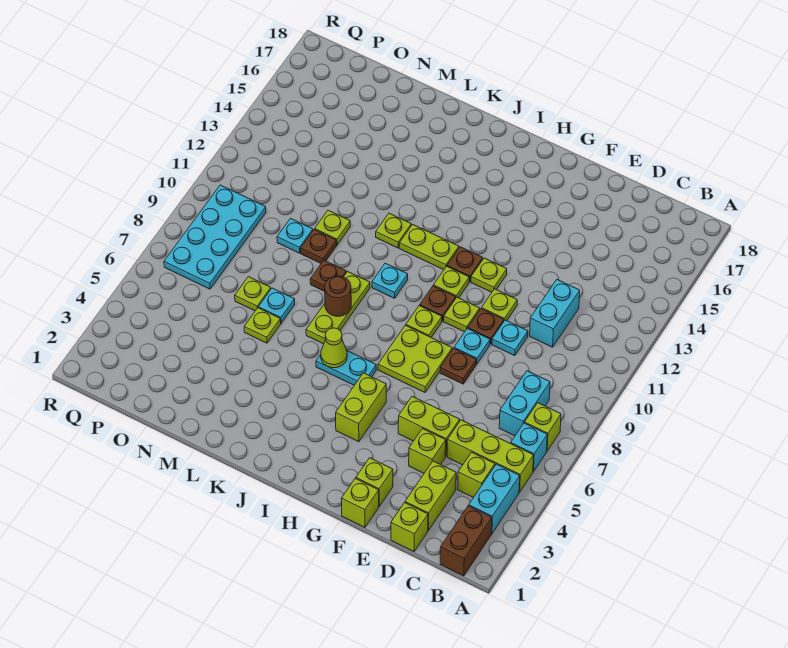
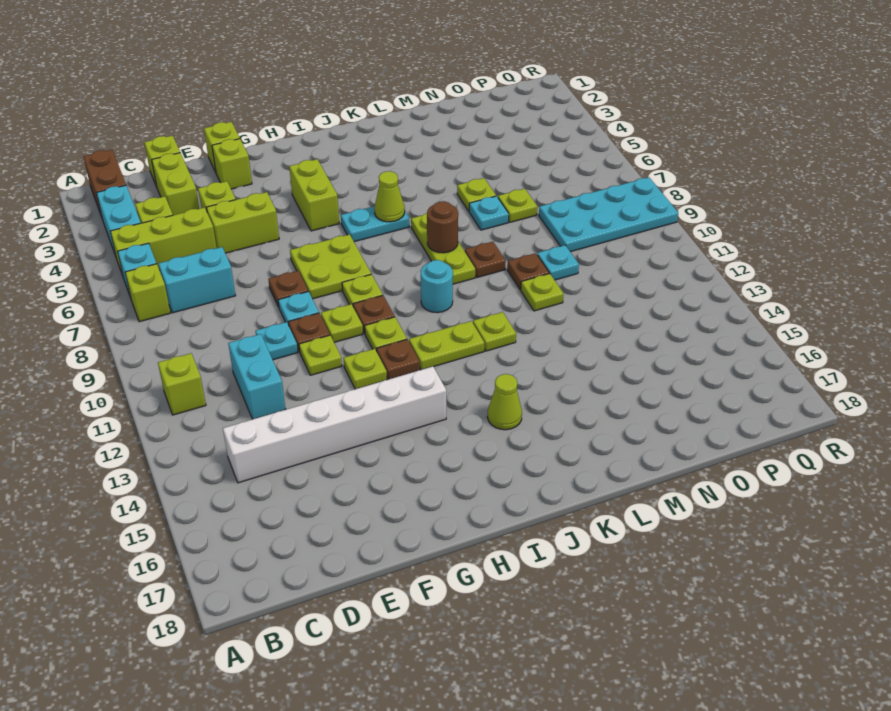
none -> lime brick B11 level 1
cyan brick C7:C8 level 1 -> cyan brick C7:D7 level 1
none -> white brick C14:H14 level 1
cyan plate J10 level 1 -> cyan round brick J10 level 1
none -> lime cone J15 level 1
cyan plate P7:Q10 level 1 -> cyan plate O8:R9 level 1

